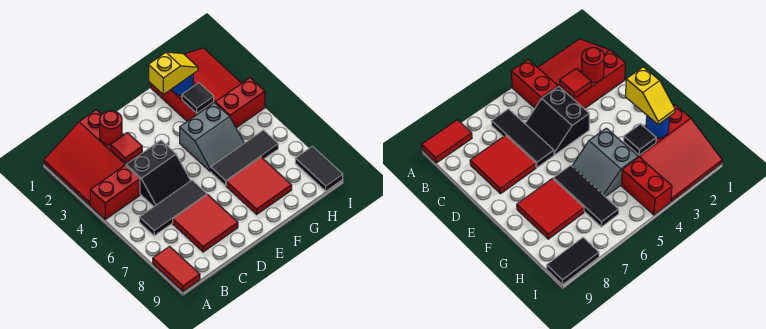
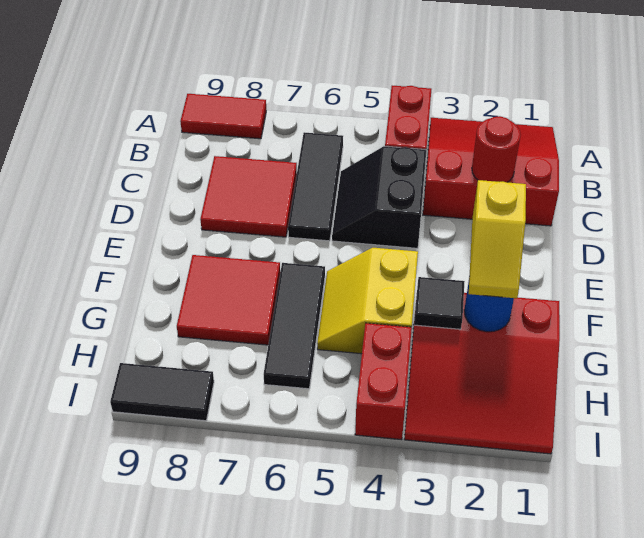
red tile C3 level 2 -> none
grey slope F4:G5 level 1 top 4 -> yellow slope F4:G5 level 1 top 4

